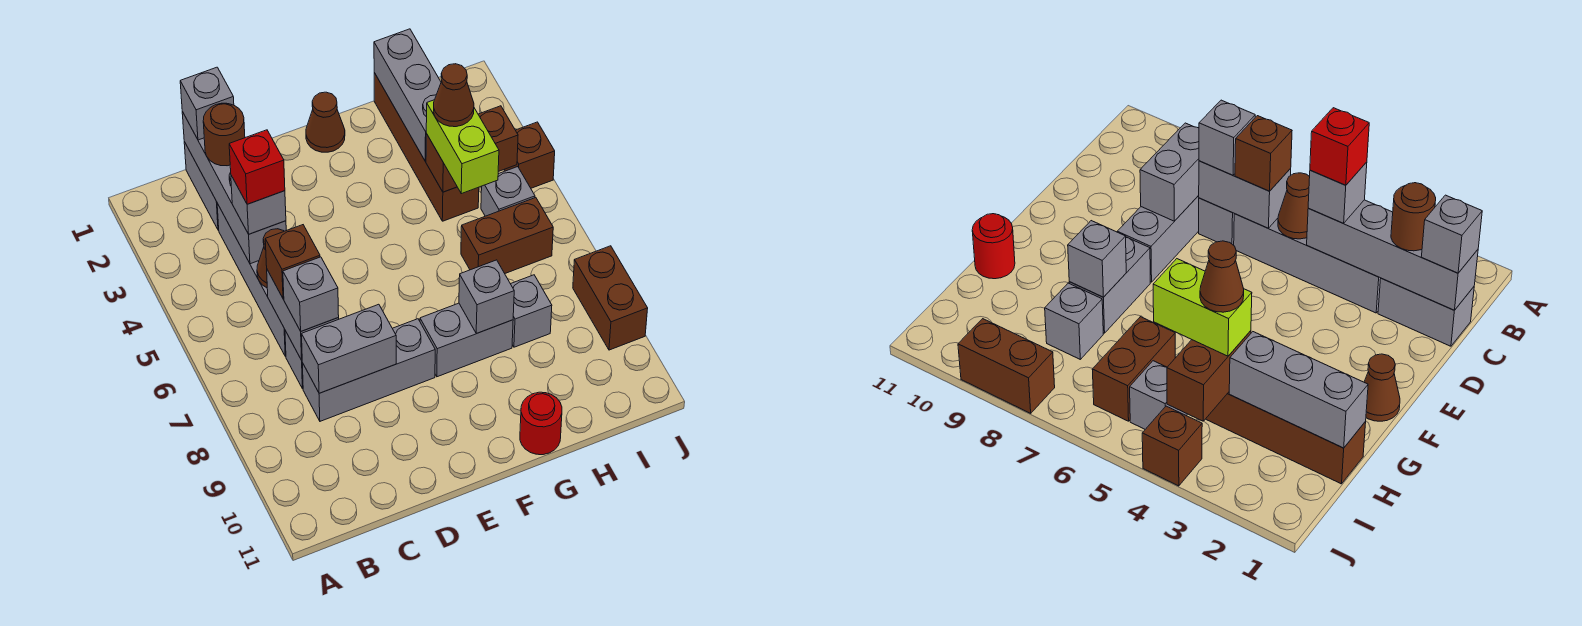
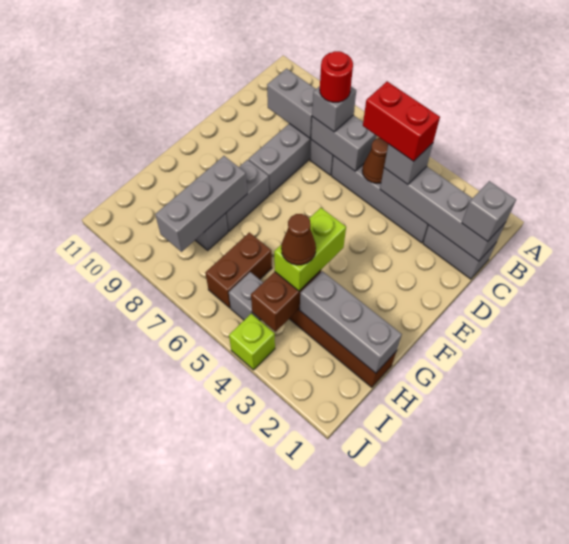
brown round brick C2 level 3 -> none
red brick C4 level 4 -> red brick C4:C5 level 4
brown brick C6 level 3 -> none
grey brick C8:D8 level 2 -> grey brick C8:C9 level 2
brown cone F1 level 1 -> none
grey brick G8 level 2 -> grey brick G8:I8 level 2
red round brick G11 level 1 -> red round brick C7 level 4
lime brick H4:H5 level 3 -> lime brick G4:H4 level 3
brown brick J4 level 1 -> lime brick J4 level 1
brown brick J8:J9 level 1 -> none

